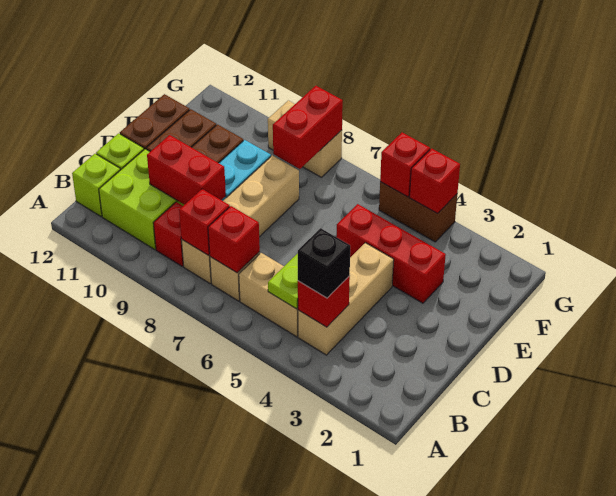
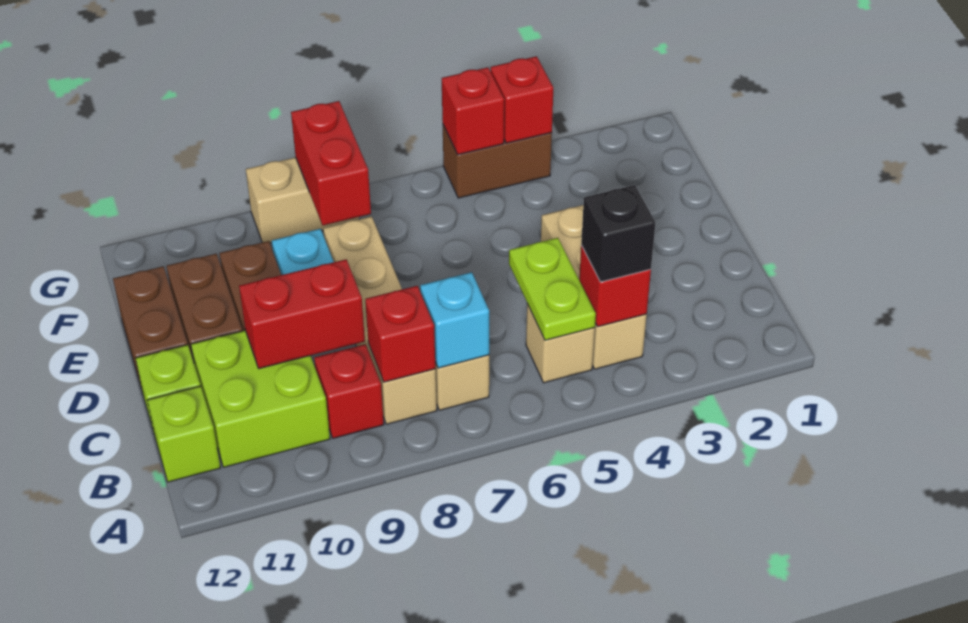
tan brick B5:B6 level 1 -> tan brick B5 level 1
red brick B7 level 2 -> cyan brick B7 level 2
red brick E3:E5 level 1 -> none

